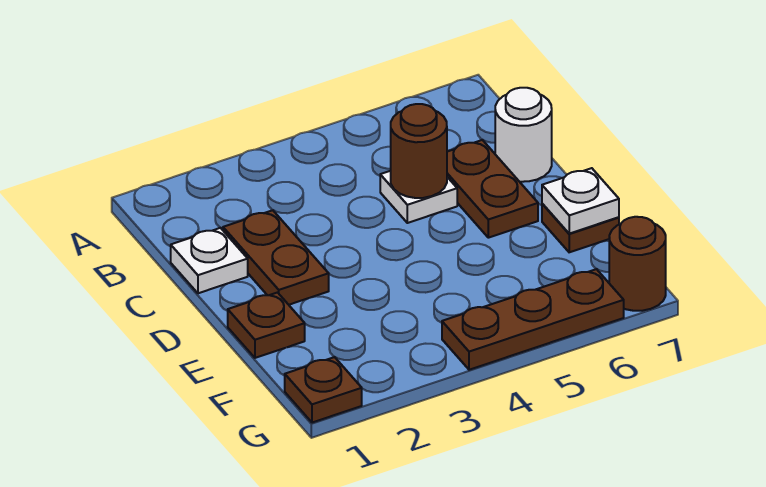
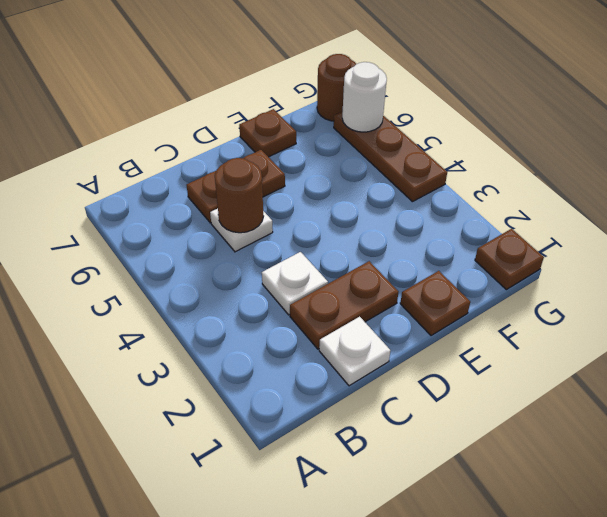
white round brick C7 level 1 -> white round brick G6 level 2
white plate E7 level 2 -> white plate C3 level 1

